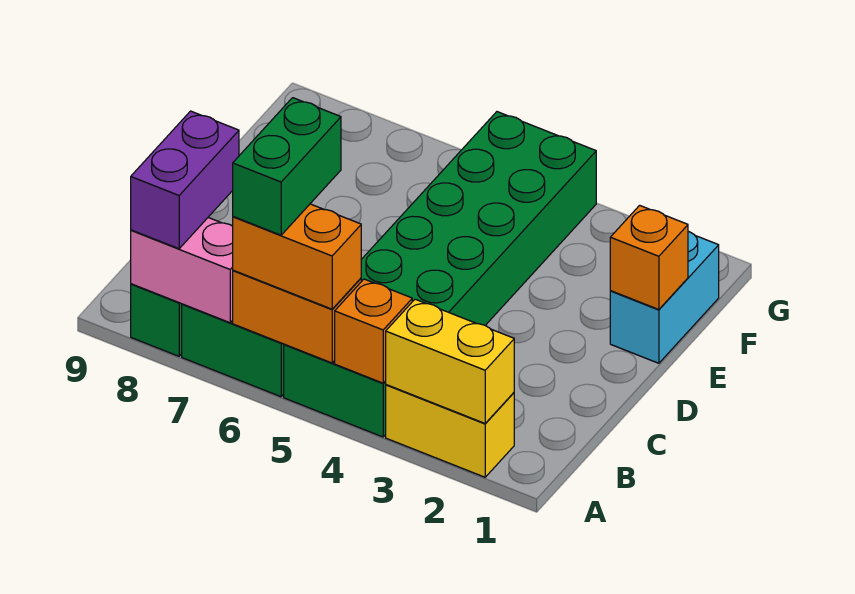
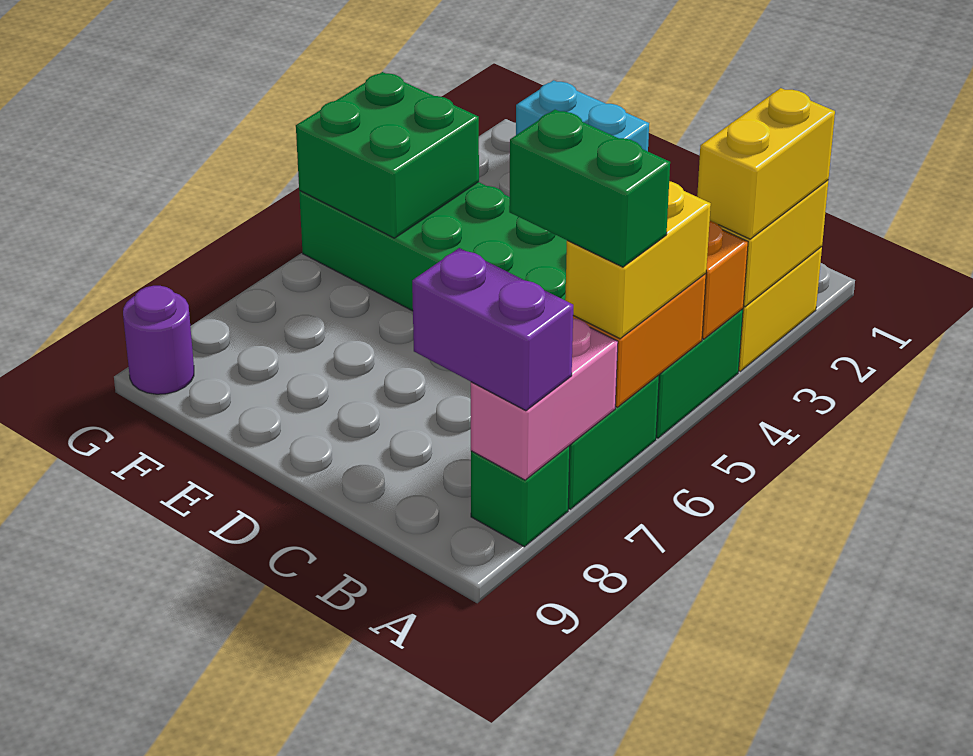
none -> yellow brick A2:A3 level 3
orange brick A5:A6 level 3 -> yellow brick A5:A6 level 3
orange brick E1 level 2 -> none
none -> green brick F4:G5 level 2
none -> purple round brick G9 level 1

